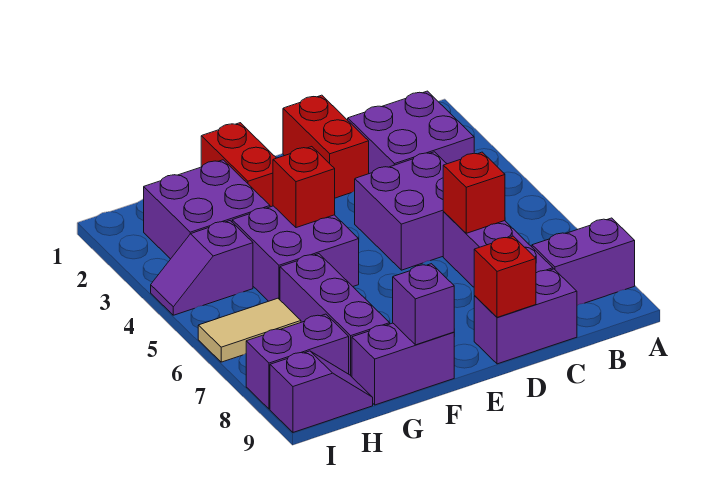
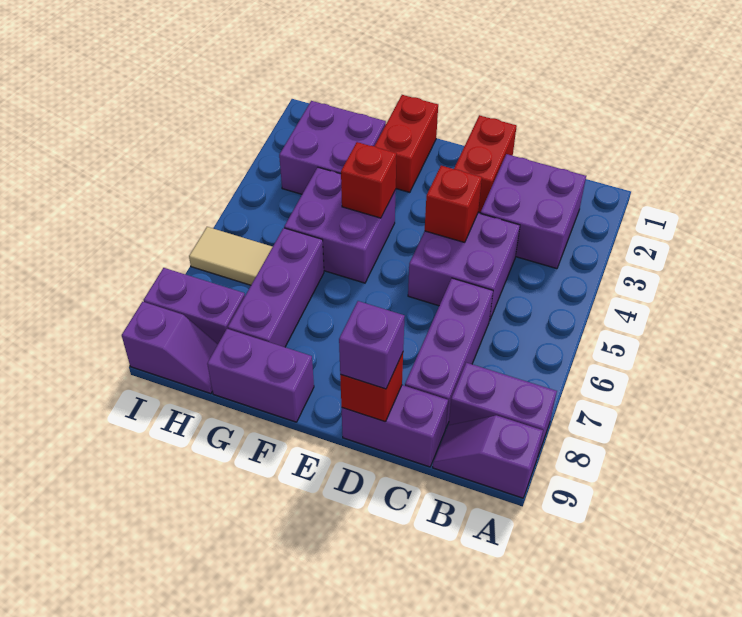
red brick C6 level 2 -> red brick D4 level 2
purple brick F9 level 2 -> purple brick D9 level 3
purple slope H4:I4 level 1 top H -> purple slope A9:B9 level 1 top A

